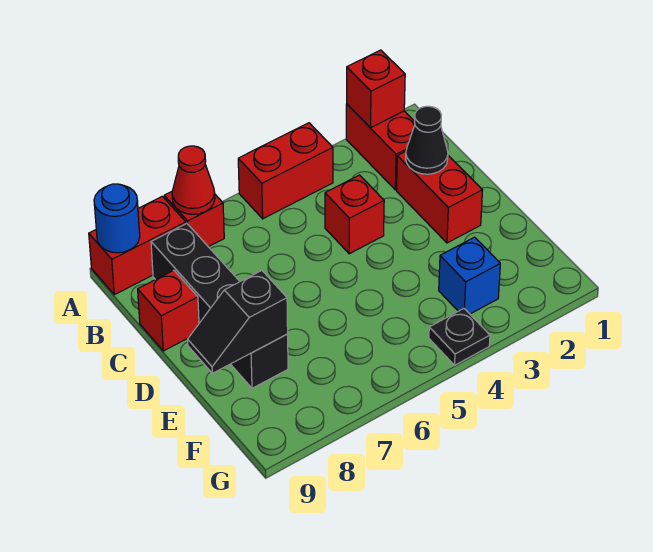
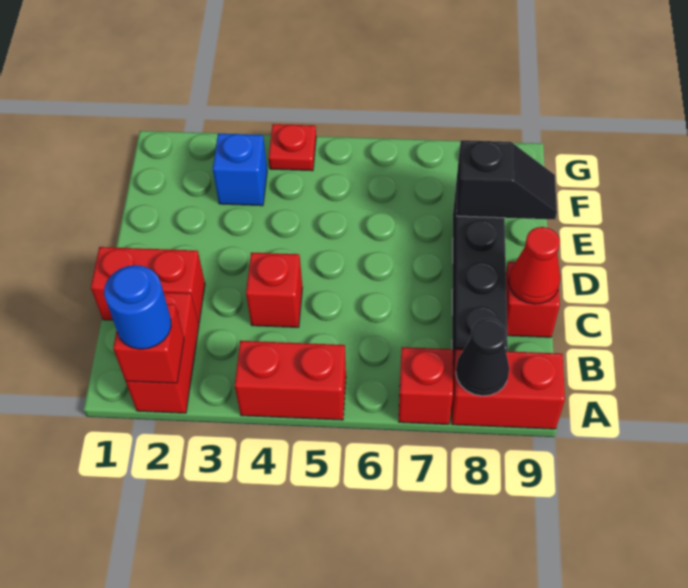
red cone A7 level 2 -> red cone C9 level 2
blue round brick A9 level 2 -> blue round brick A2 level 3
red brick C2:D2 level 1 -> red brick C1:C2 level 1
black cone C2 level 2 -> black cone A8 level 2
black plate G4 level 1 -> red plate G4 level 1

